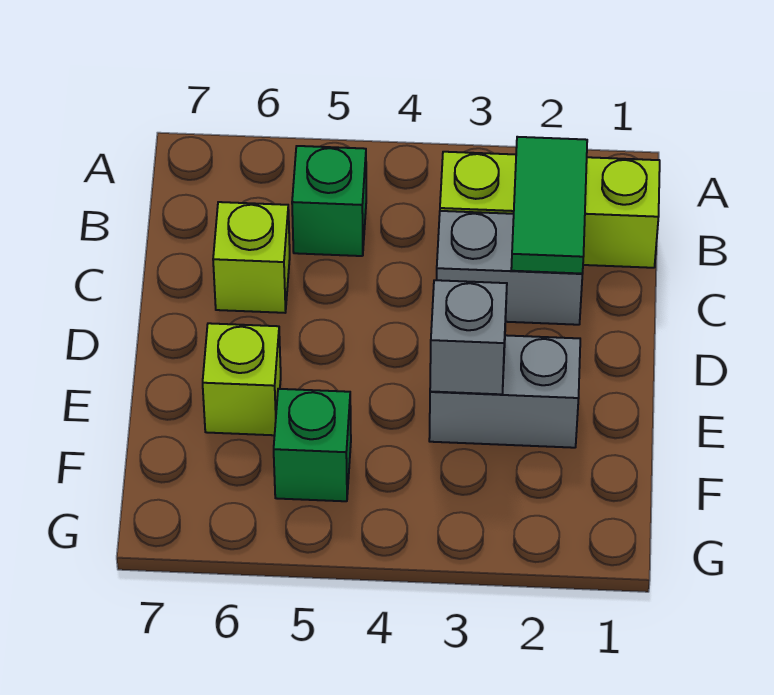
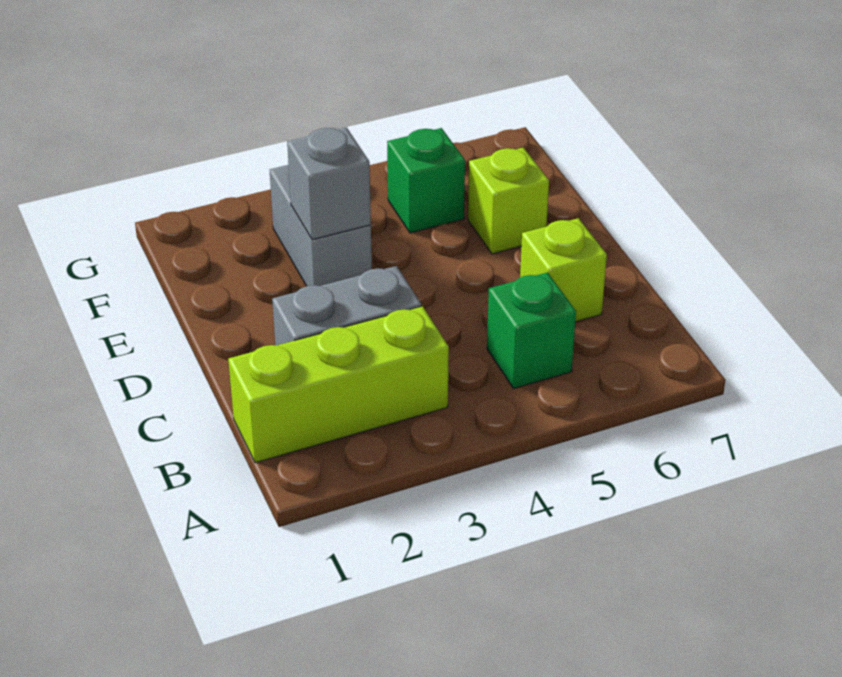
green tile B2:C2 level 2 -> none
grey brick E2:E3 level 1 -> grey brick E3:F3 level 1

